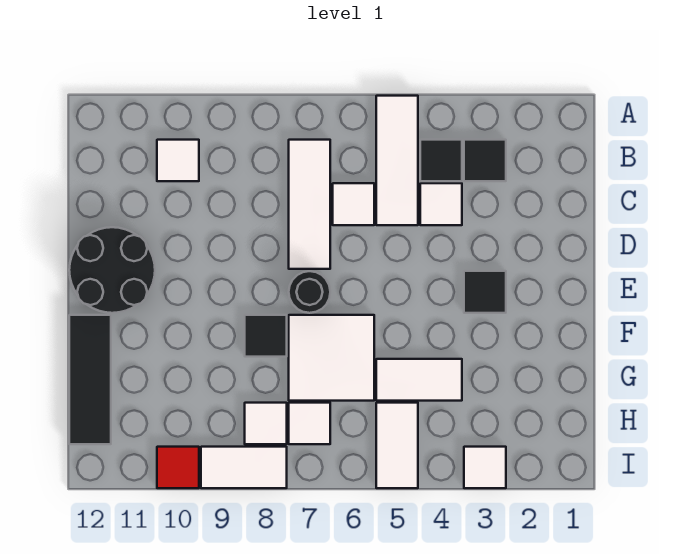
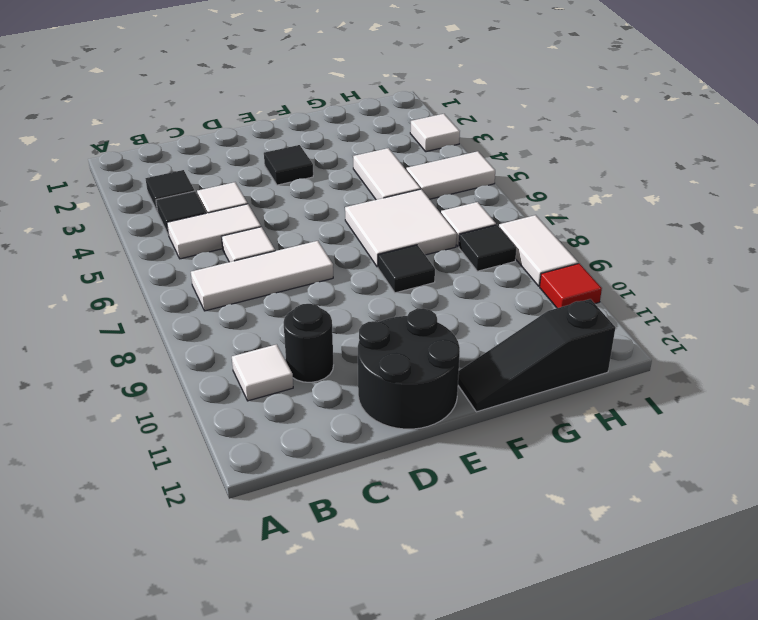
white tile A5:C5 level 1 -> white tile B5:C5 level 1
black round brick E7 level 1 -> black round brick C10 level 1
black tile F12:H12 level 1 -> black slope F12:H12 level 1 top H
white tile H8 level 1 -> black tile H8 level 1

